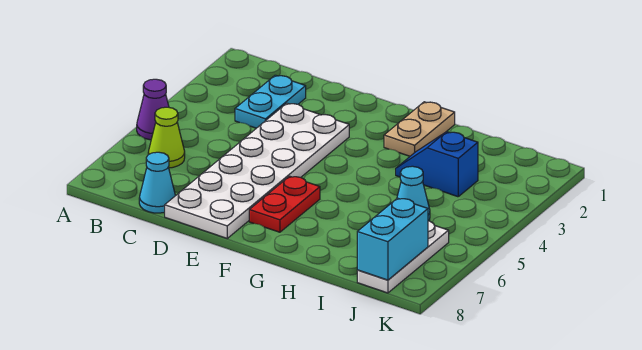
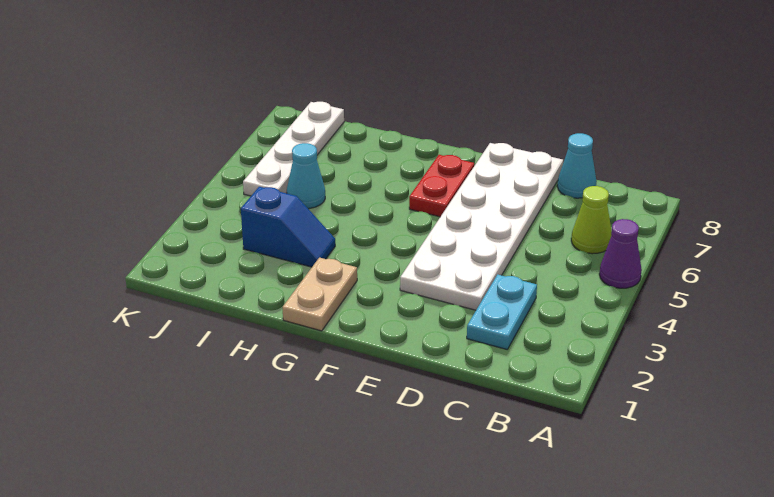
white plate J6:J8 level 1 -> white plate J5:J8 level 1
cyan brick J7:J8 level 2 -> none

